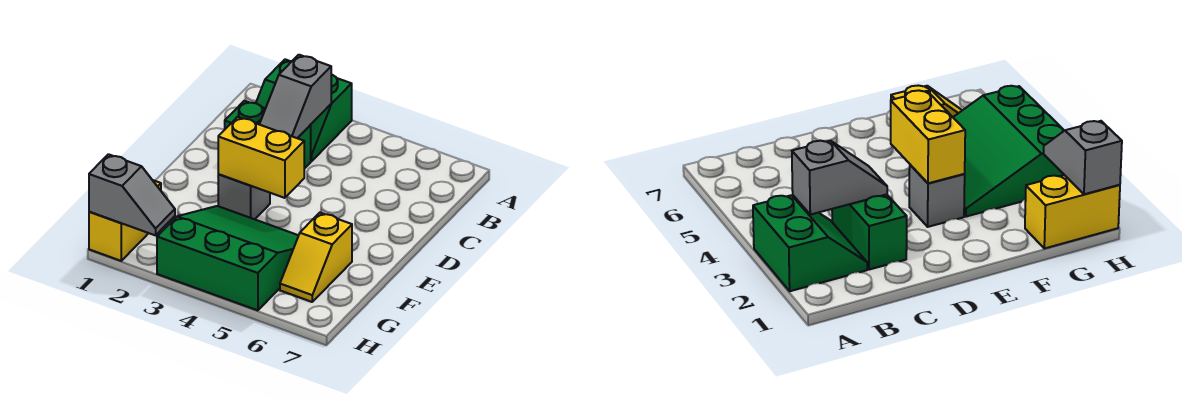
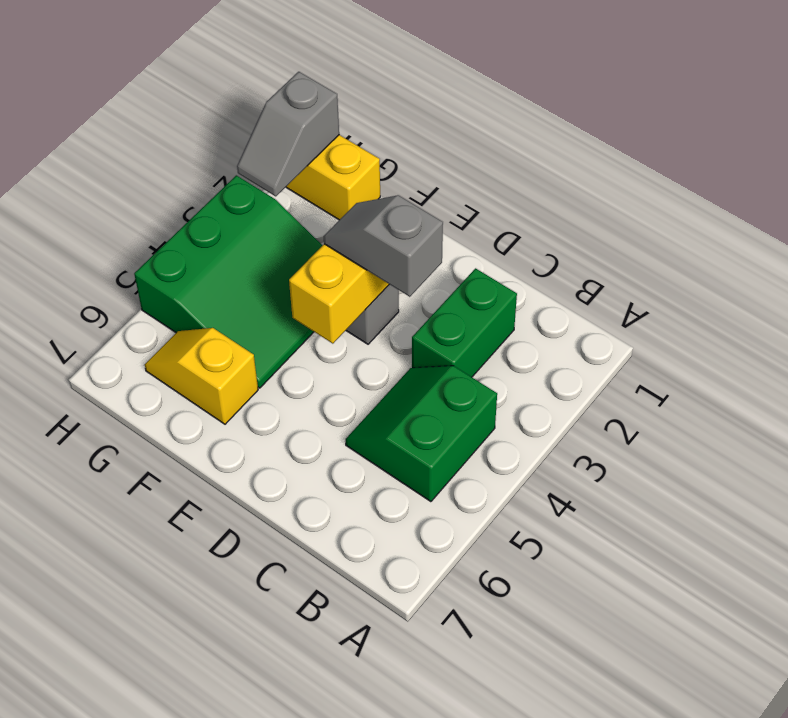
green slope A2:B3 level 1 top A -> green slope B4:C5 level 1 top B
grey slope B3:C3 level 2 top B -> grey slope D3:E3 level 3 top D

